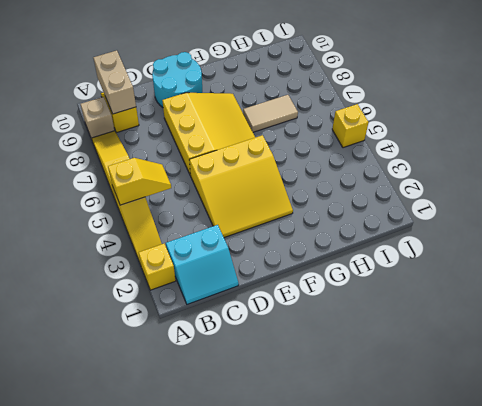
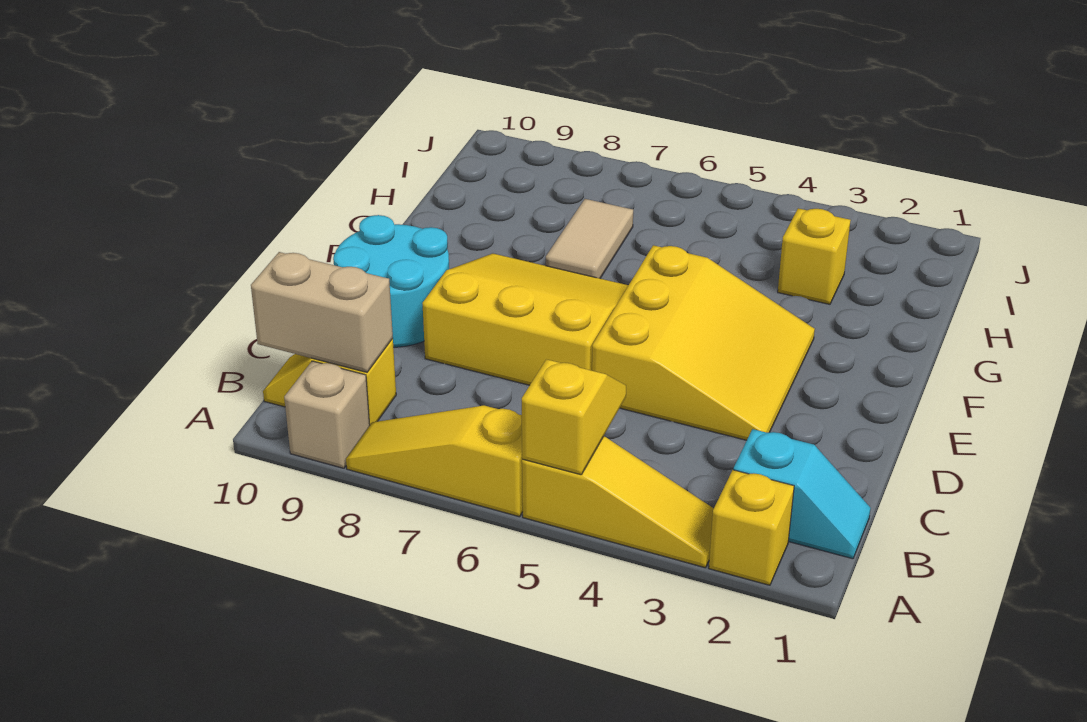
cyan slope B1:C2 level 1 top 2 -> cyan slope B1:B2 level 1 top 2
yellow brick J5 level 1 -> yellow brick H3 level 1

